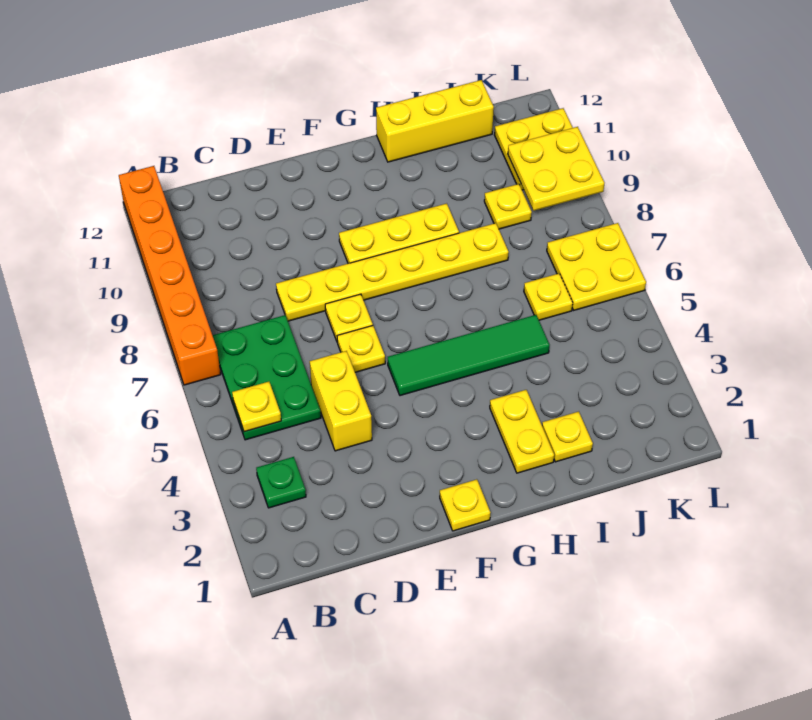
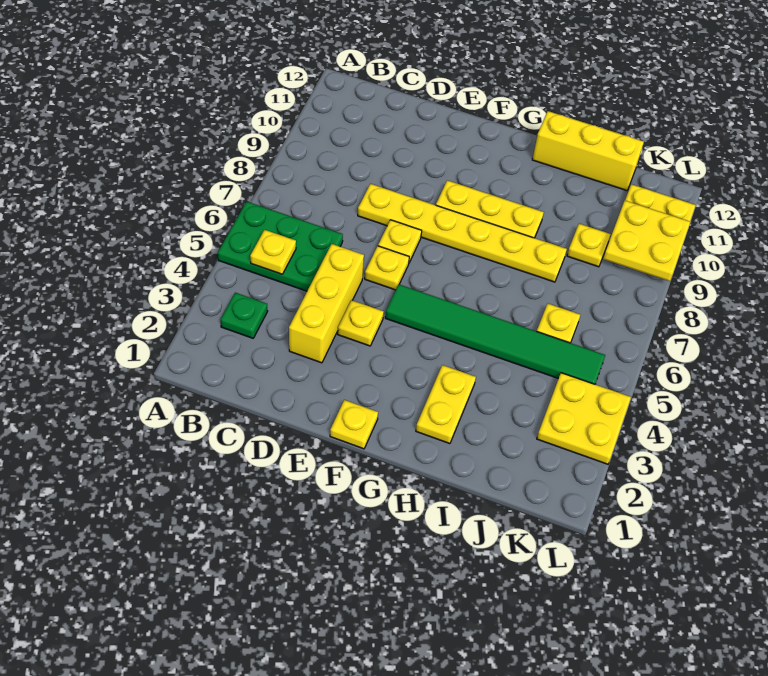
orange brick A7:A12 level 1 -> none
green plate B5:C7 level 1 -> green plate A5:C6 level 1
yellow brick D4:D5 level 1 -> yellow brick D3:D5 level 1
green tile F5:I5 level 1 -> green tile F5:K5 level 1
yellow plate I2 level 1 -> yellow plate E4 level 1
yellow plate K6:L7 level 1 -> yellow plate K3:L4 level 1

